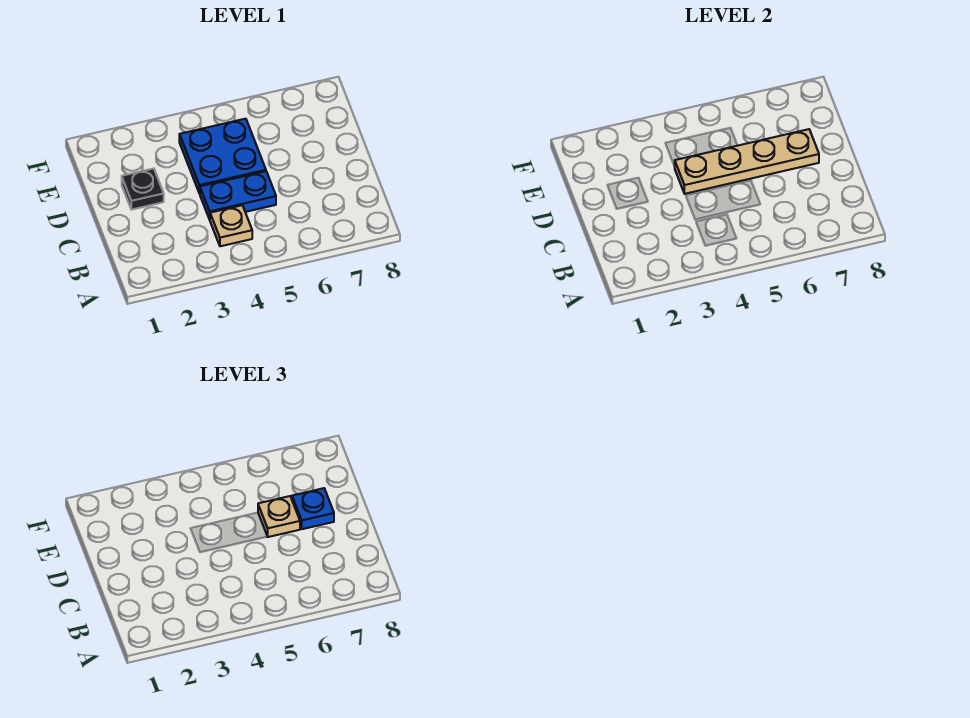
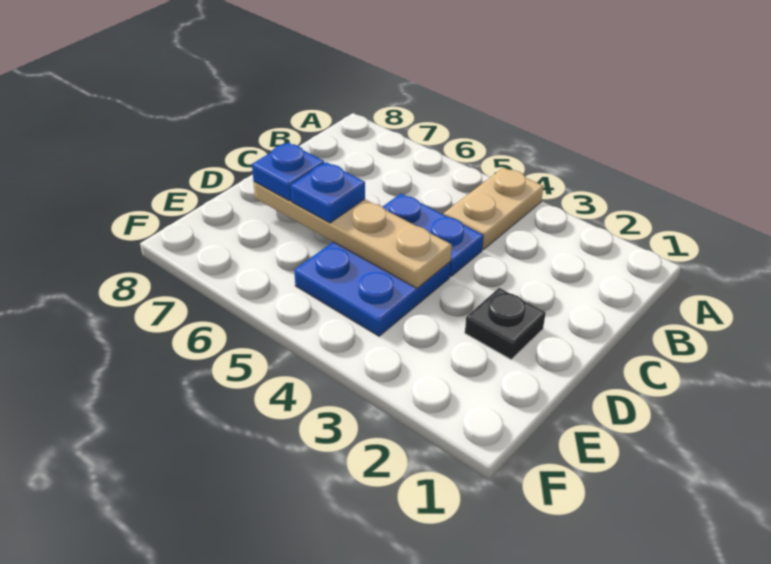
tan plate B4 level 1 -> tan plate A4:B4 level 1
tan plate D6 level 3 -> blue plate D6 level 3

